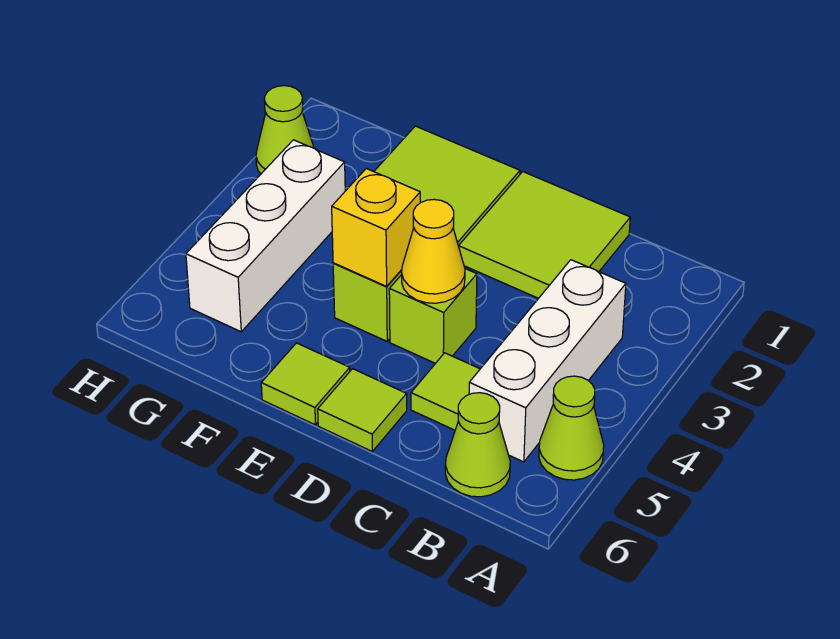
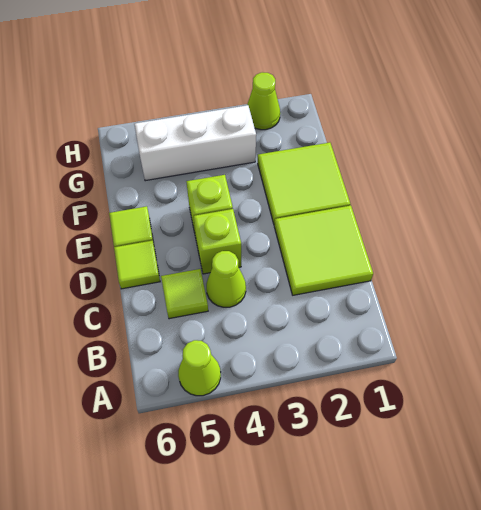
white brick B3:B5 level 1 -> none
lime cone B6 level 1 -> lime cone C4 level 1
yellow cone D4 level 2 -> none
yellow brick E4 level 2 -> none

